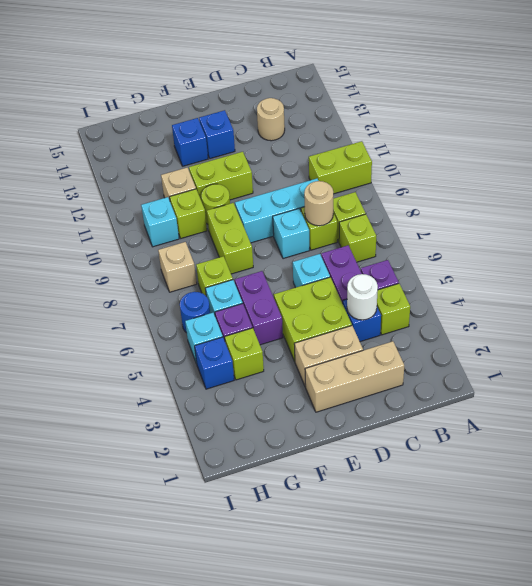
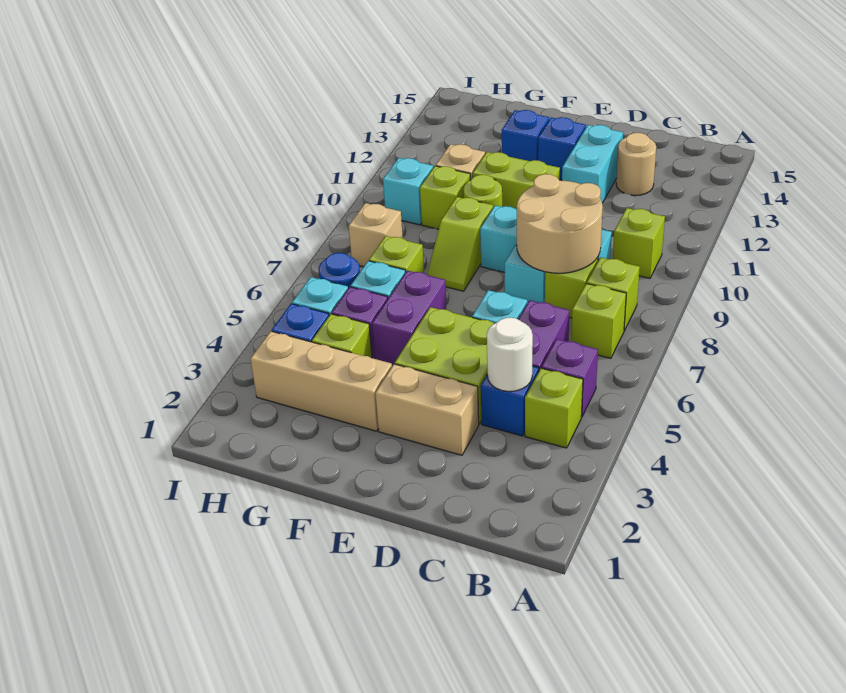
lime brick A10:B10 level 1 -> lime brick B10 level 1
tan brick C2:E2 level 1 -> tan brick F3:H3 level 1
tan round brick C8 level 2 -> tan round brick C8:D9 level 2
none -> cyan brick D12:D13 level 1
lime brick F8:F9 level 1 -> lime slope F8:F9 level 1 top 9

